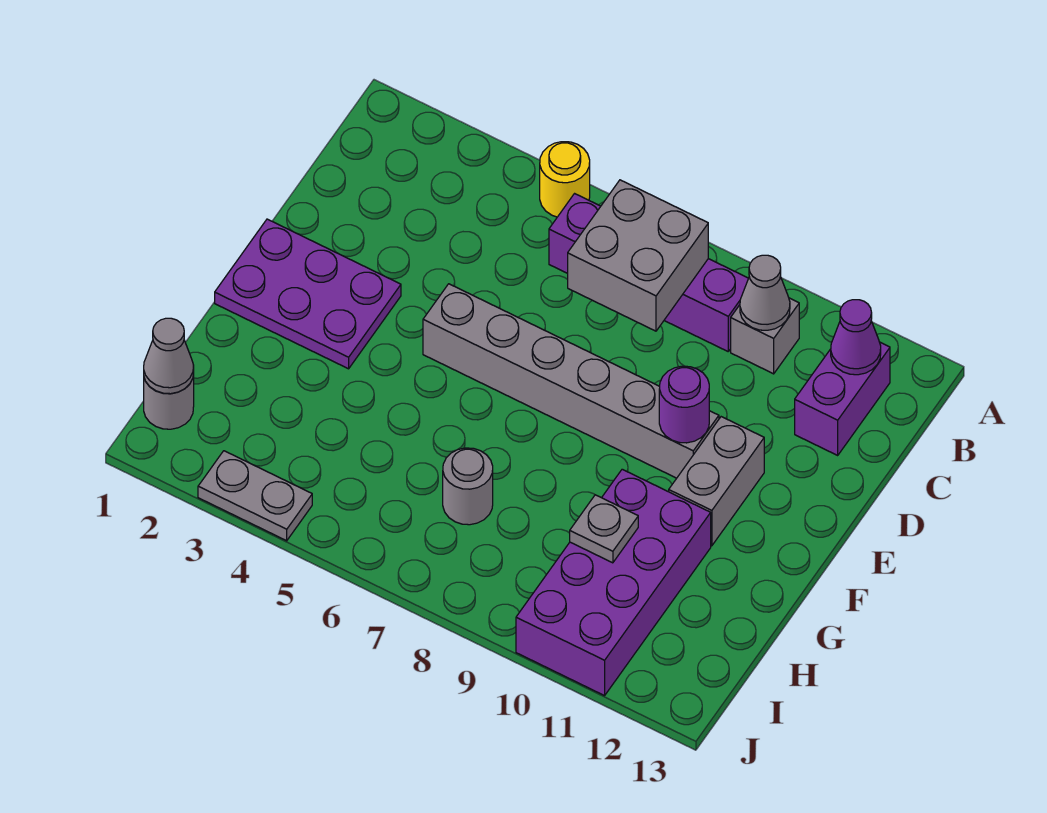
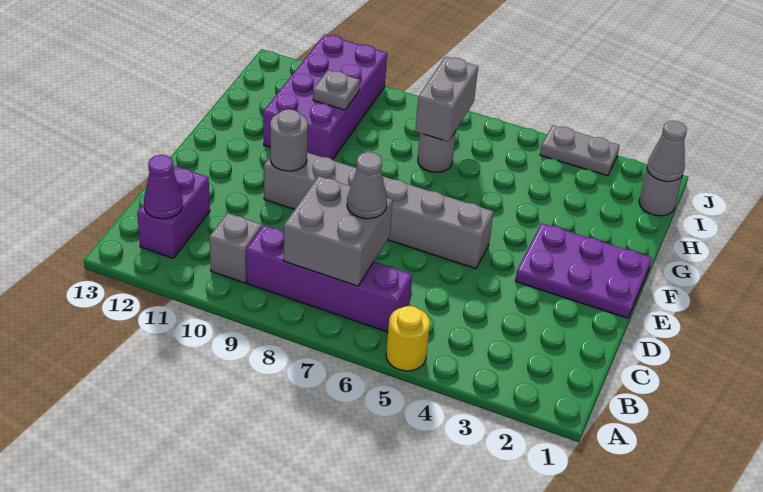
grey cone B10 level 2 -> grey cone C7 level 3
purple round brick E10 level 2 -> grey round brick E10 level 2
grey brick E11:F11 level 1 -> grey brick H7:I7 level 2

